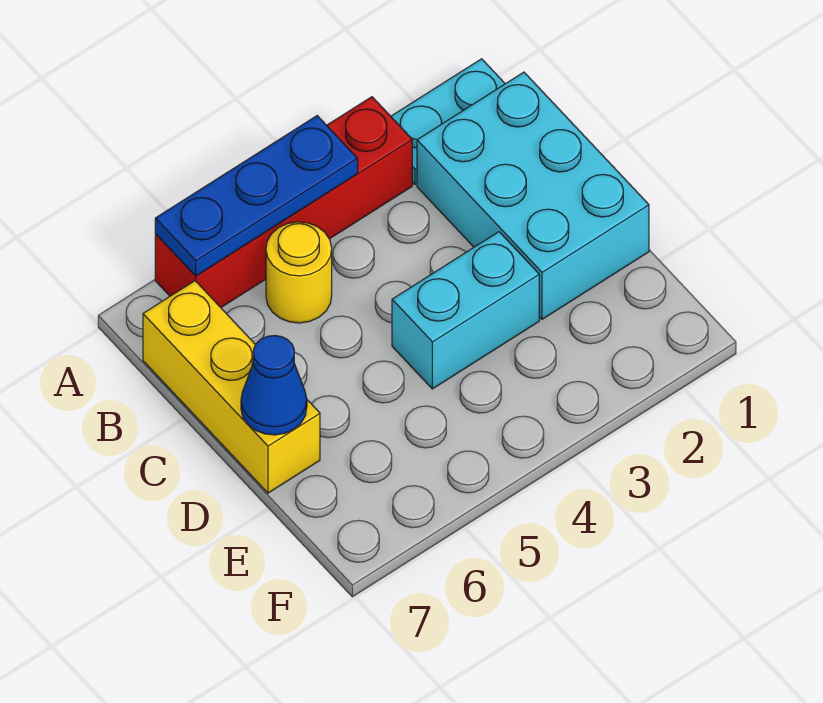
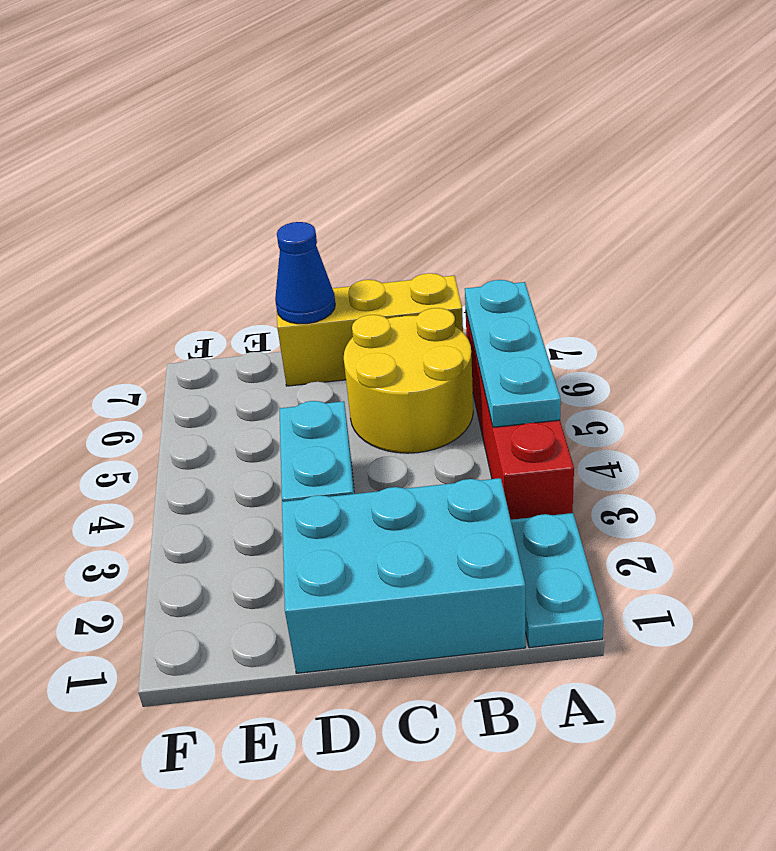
blue plate A4:A6 level 2 -> cyan plate A4:A6 level 2
yellow round brick B5 level 1 -> yellow round brick B5:C6 level 1

